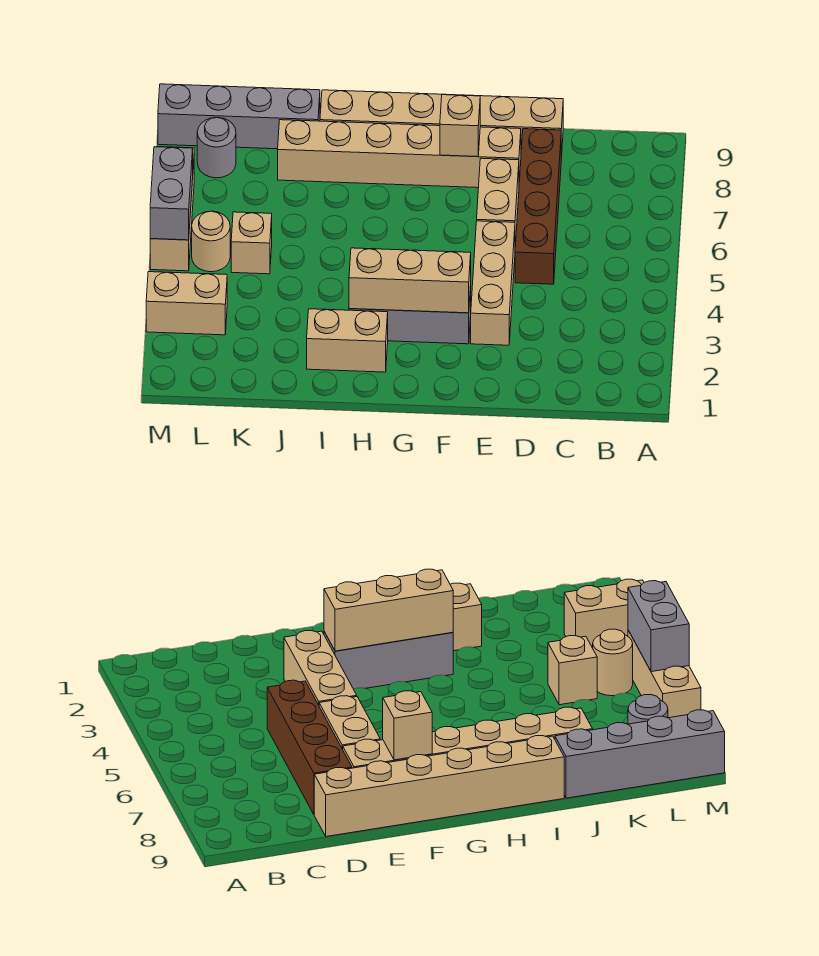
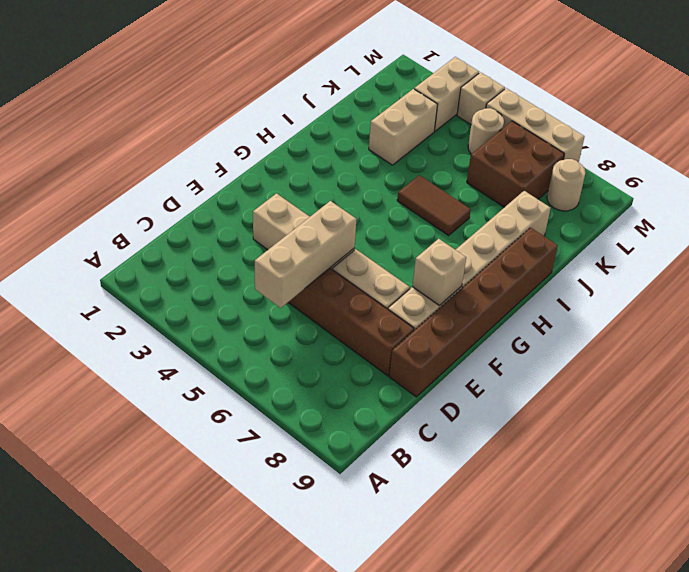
tan brick D9:I9 level 1 -> brown brick D9:I9 level 1
grey brick F3:H3 level 1 -> none
tan brick F3:H3 level 2 -> tan brick C5:E5 level 2
tan brick H2:I2 level 1 -> tan brick J3:K3 level 1
none -> brown tile I5:I6 level 1
grey brick J9:M9 level 1 -> none
tan brick K5 level 1 -> tan brick M4 level 1
none -> brown brick K6:L7 level 1
grey round brick L8 level 1 -> tan round brick L8 level 1
grey brick M5:M6 level 2 -> none

